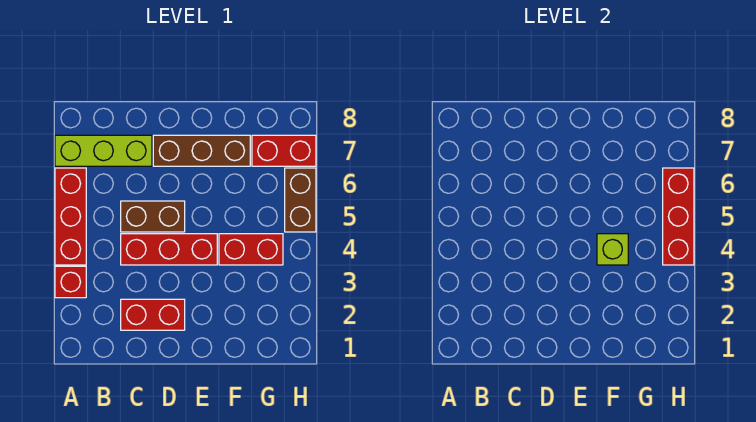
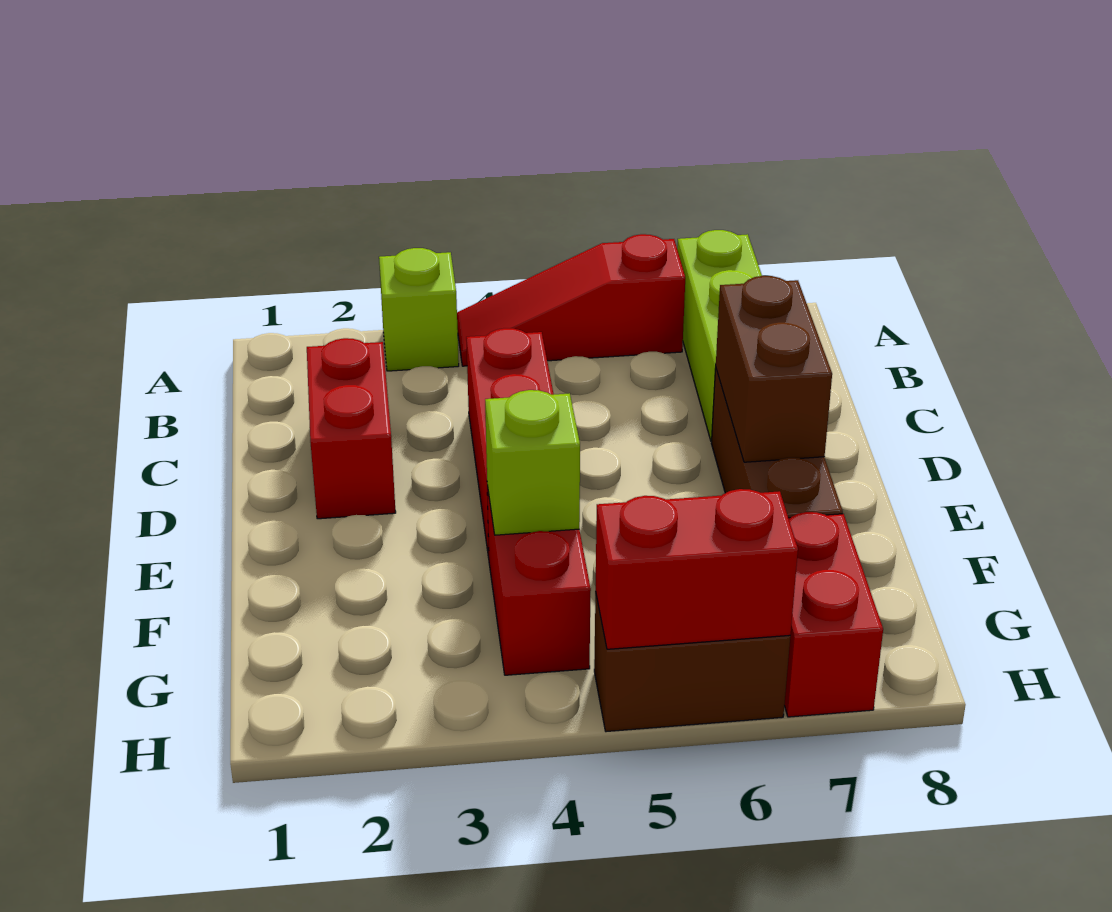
red brick A3 level 1 -> lime brick A3 level 1
red brick A4:A6 level 1 -> red slope A4:A6 level 1 top 6
brown brick C5:D5 level 1 -> brown brick D7:E7 level 2
red brick H4:H6 level 2 -> red brick H5:H6 level 2

